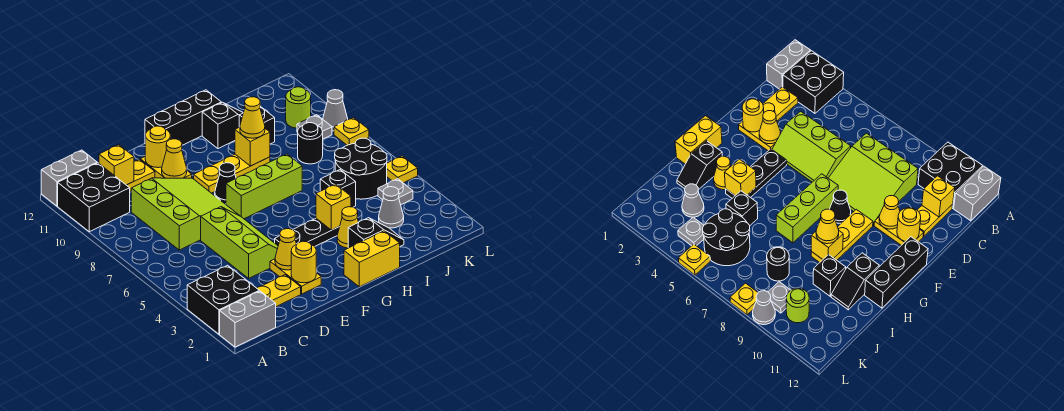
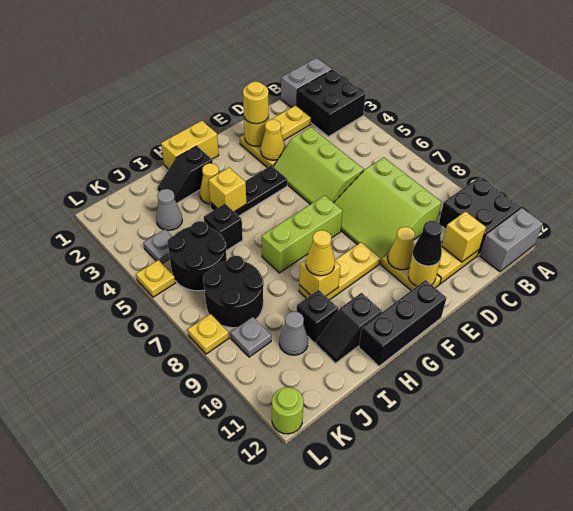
none -> yellow round brick E2 level 3
black cone F8 level 1 -> black cone E11 level 3
black round brick J8 level 1 -> black round brick J7:K8 level 1
lime round brick K10 level 1 -> lime round brick L12 level 1
grey cone L9 level 1 -> grey cone J10 level 1

